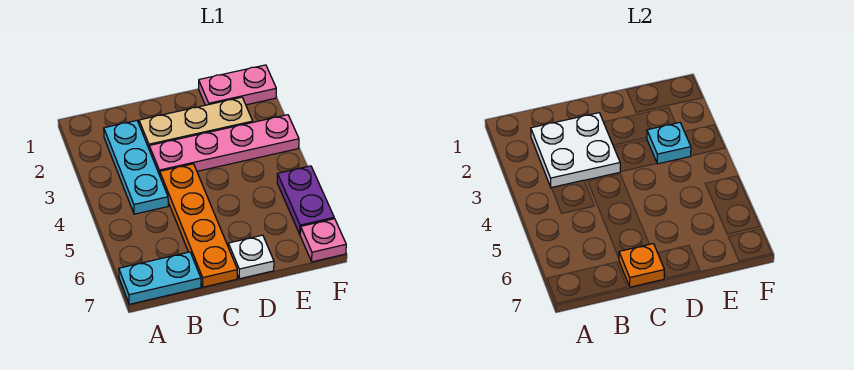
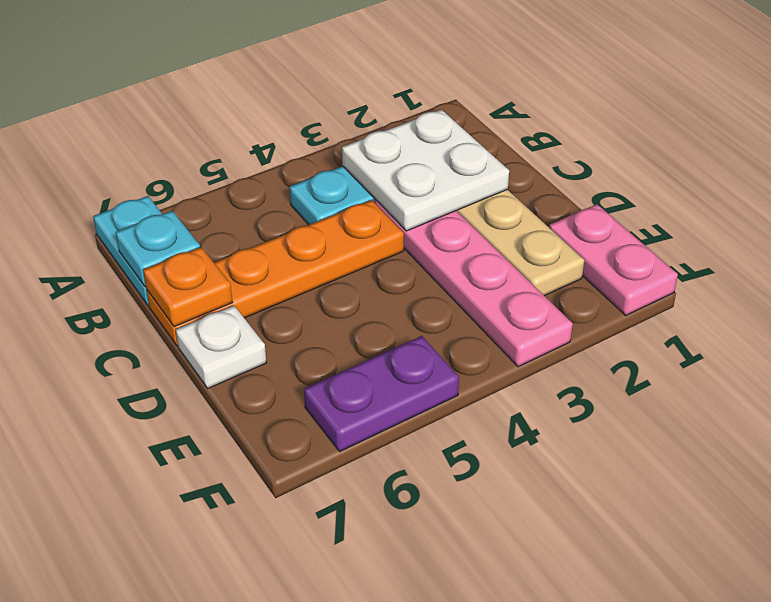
cyan plate E3 level 2 -> cyan plate B7 level 2
pink plate F7 level 1 -> none

